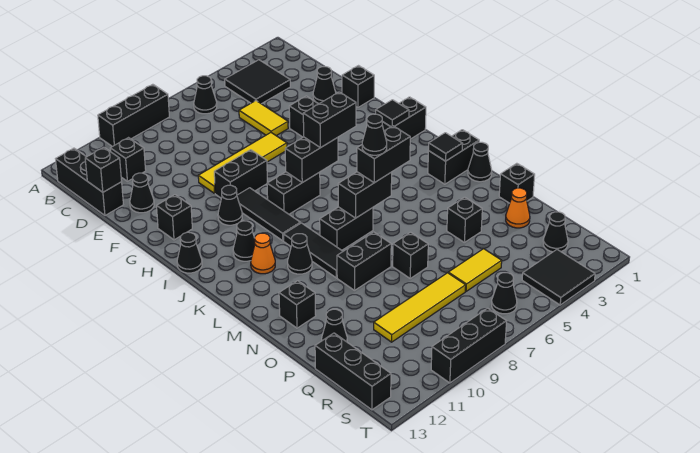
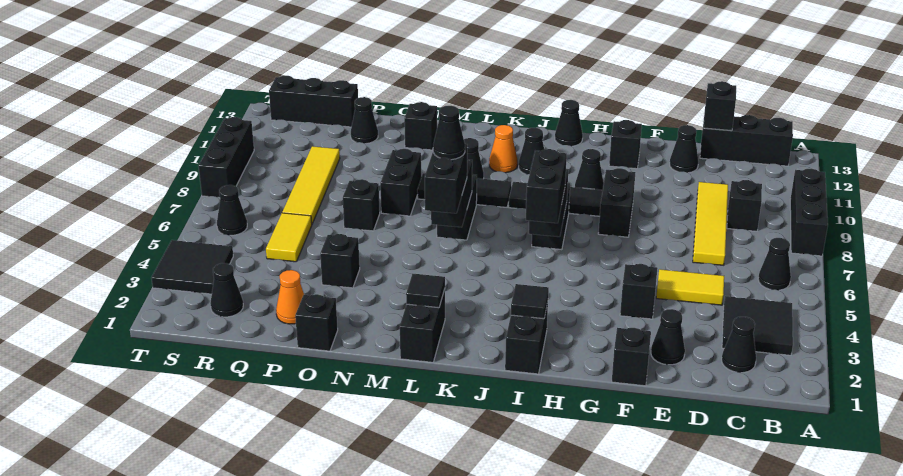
black brick C11 level 1 -> black brick C9 level 1
yellow tile F6:F9 level 1 -> yellow tile D7:D10 level 1
black cone M1 level 1 -> black cone C2 level 1

